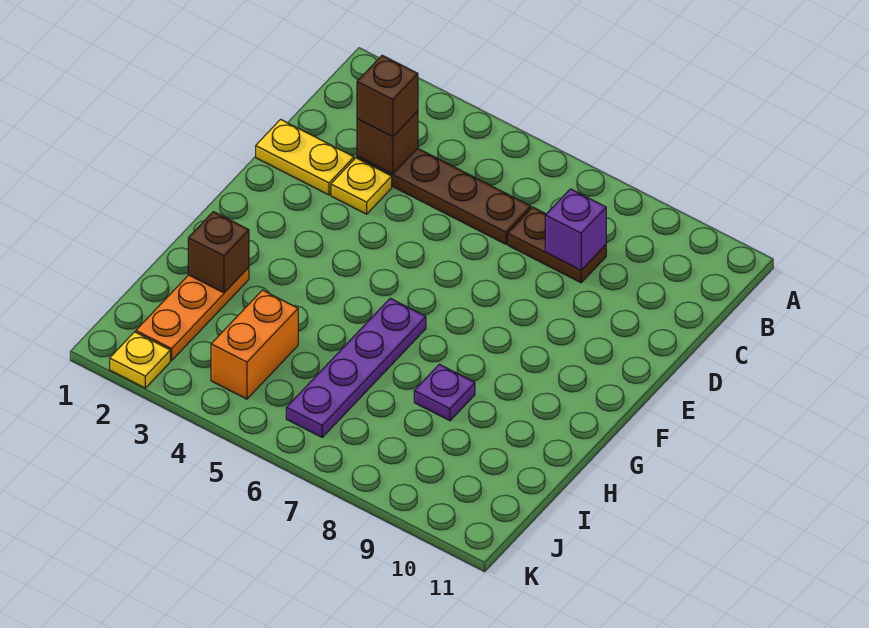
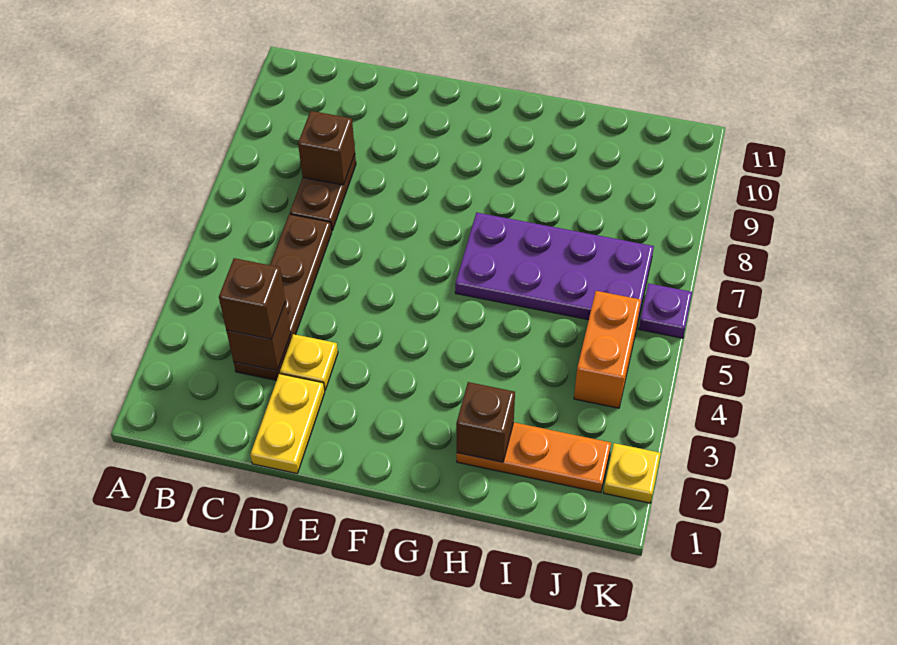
purple brick C8 level 2 -> brown brick C8 level 2
purple plate G6:J6 level 1 -> purple plate G6:J7 level 1
purple plate H8 level 1 -> purple plate K6 level 1
orange brick I4:J4 level 1 -> orange brick J4:J5 level 1

